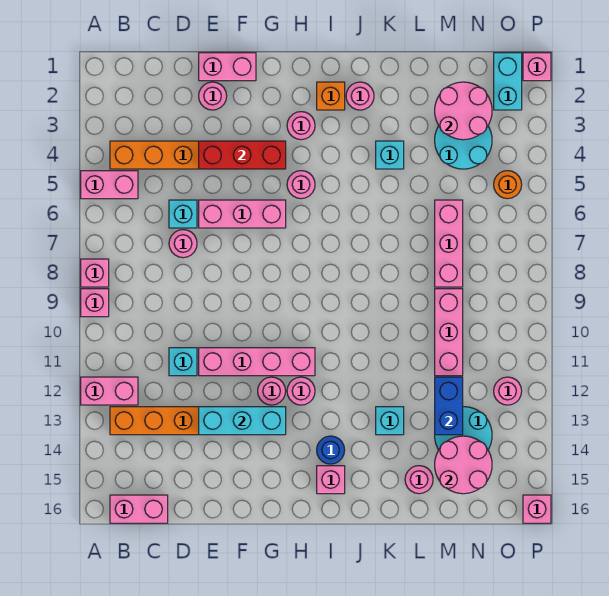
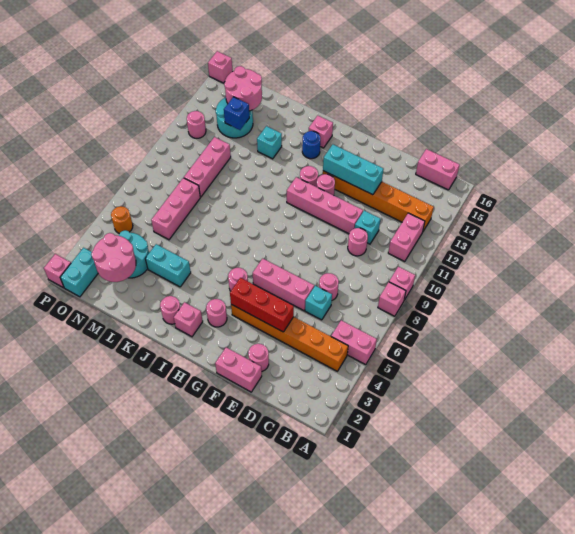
pink brick A12:B12 level 1 -> pink brick B11:B12 level 1
orange brick I2 level 1 -> pink brick I2 level 1
cyan brick K4 level 1 -> cyan brick K4:L4 level 1
pink round brick L15 level 1 -> pink round brick D10 level 1
blue brick M12:M13 level 2 -> blue brick M13 level 2

